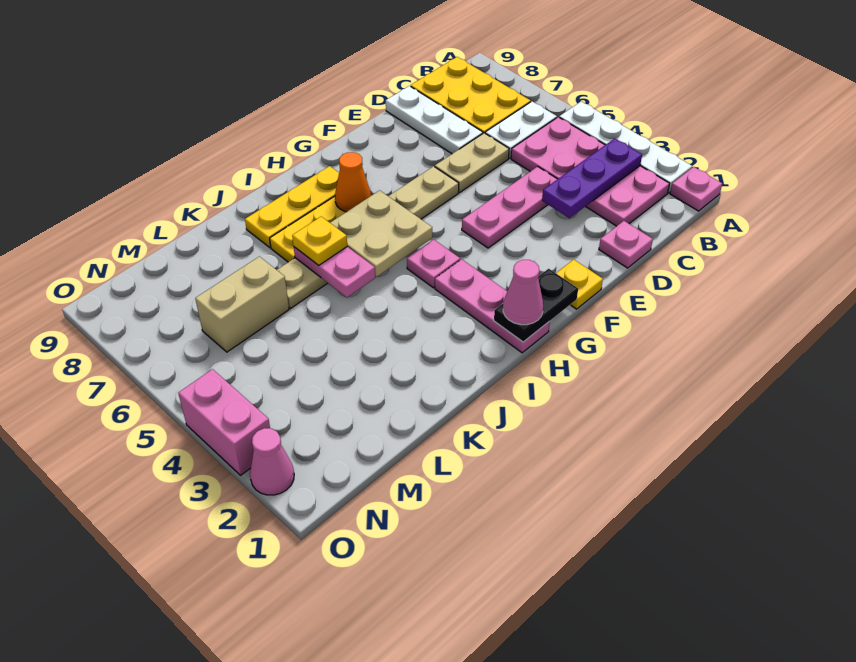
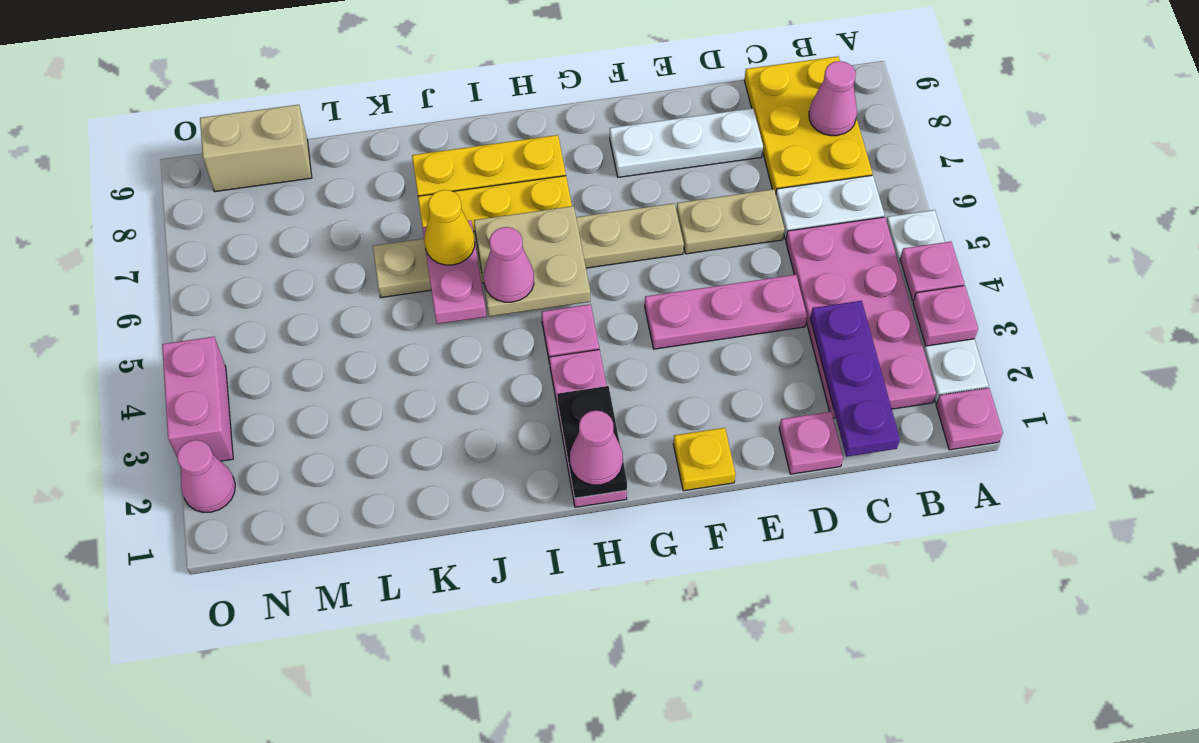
none -> pink plate A3 level 2
none -> pink plate A4 level 2
purple plate B3:D3 level 2 -> purple plate C1:C3 level 2
none -> pink cone B8 level 2
white plate D7:D9 level 1 -> white plate D8:F8 level 1
black plate G1:H1 level 2 -> black plate H1:H2 level 2
orange cone H7 level 2 -> none
none -> pink cone I5 level 3
yellow plate J6 level 3 -> yellow cone J6 level 3
tan brick L6:M6 level 1 -> tan brick M9:N9 level 1

